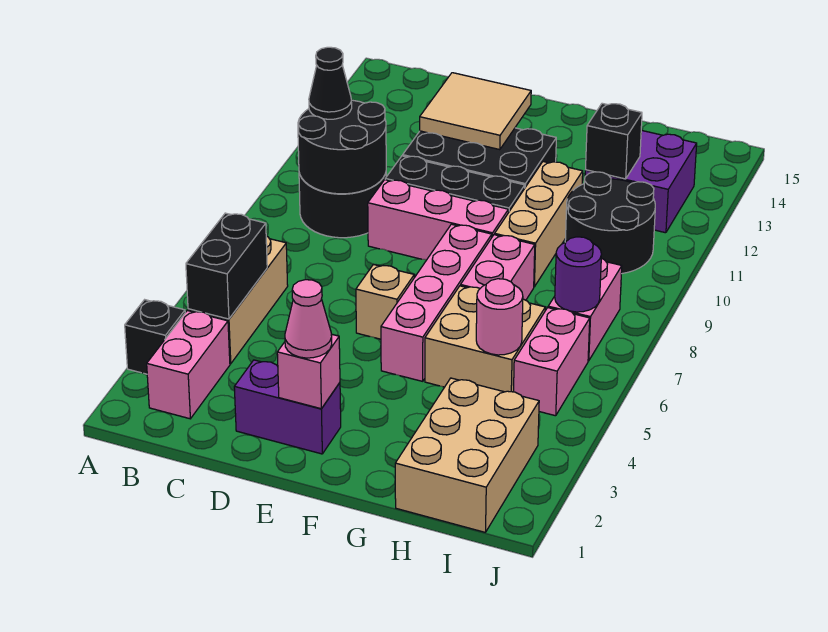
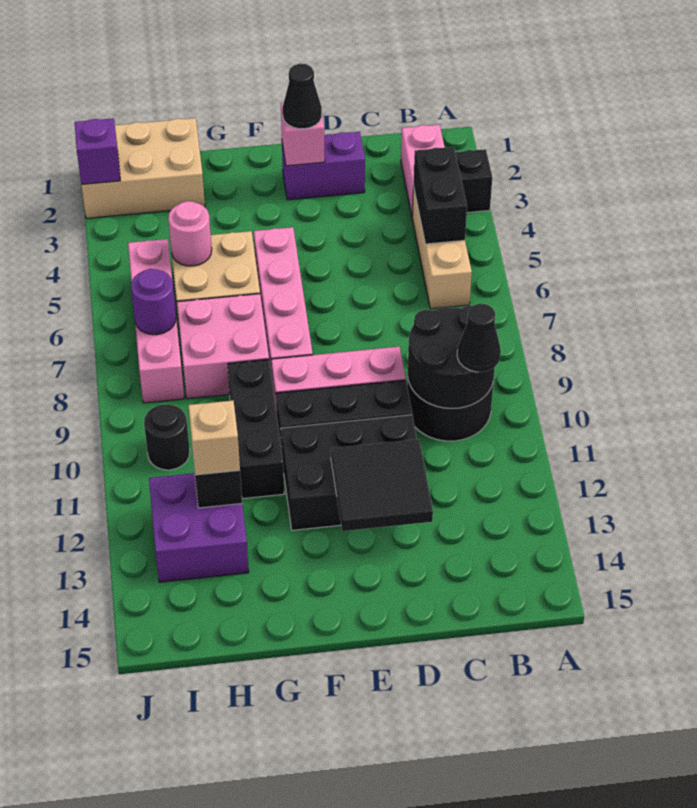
tan tile D12:E13 level 2 -> black tile D12:E13 level 2
pink cone E2 level 3 -> black cone E2 level 3
tan brick E6 level 1 -> tan brick H12 level 3
pink brick G7:G8 level 1 -> pink brick G7:H8 level 1
tan brick G9:G11 level 1 -> black brick G9:G11 level 1
tan brick H1:I3 level 1 -> tan brick H1:J2 level 1
black round brick H10:I11 level 1 -> black round brick I10 level 1
none -> purple brick J2 level 2

